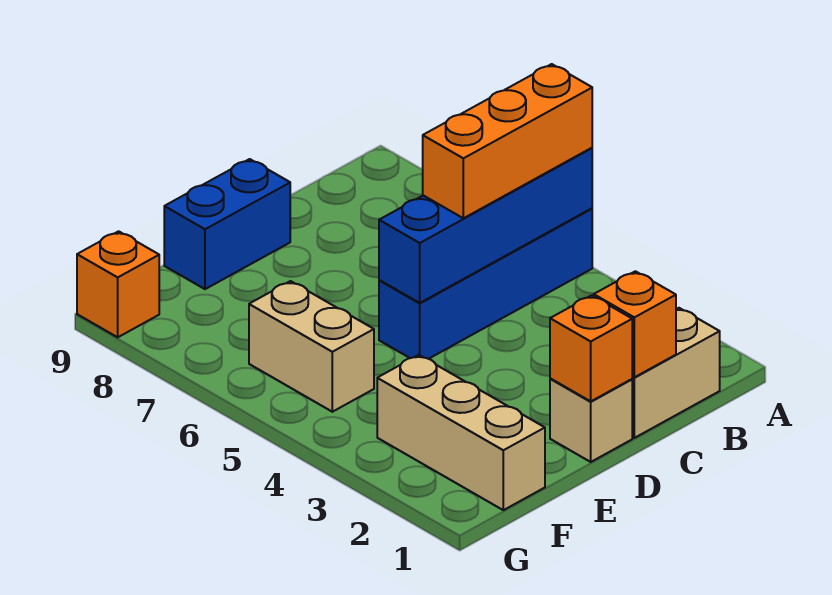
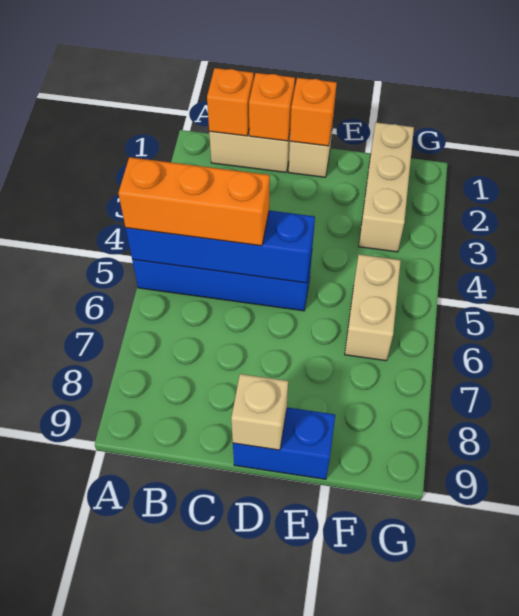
none -> tan brick D9 level 2
orange brick G9 level 1 -> orange brick B1 level 2

